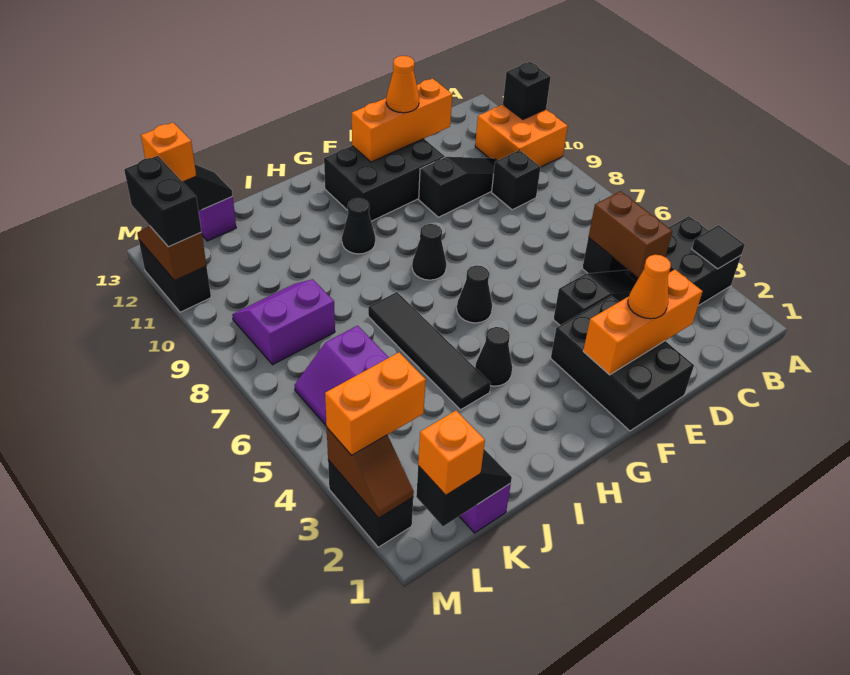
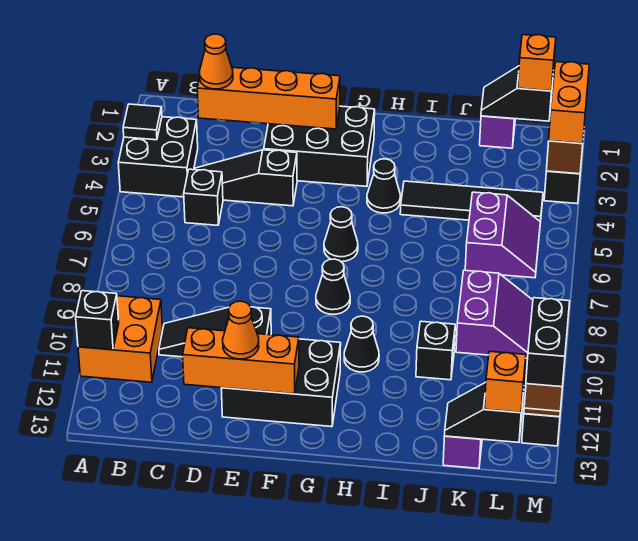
brown brick C4:C5 level 2 -> none
black brick C9 level 1 -> black brick J10 level 1
orange brick D2:F2 level 2 -> orange brick C2:F2 level 2
black brick E1:F3 level 1 -> black brick E2:G3 level 1
orange cone E2 level 3 -> orange cone C2 level 3
black tile I4:I7 level 1 -> black tile I4:L4 level 1
purple slope K8:L9 level 1 top 8 -> purple slope K8:L9 level 1 top K
orange brick L3:M3 level 3 -> orange brick M2:M3 level 3

